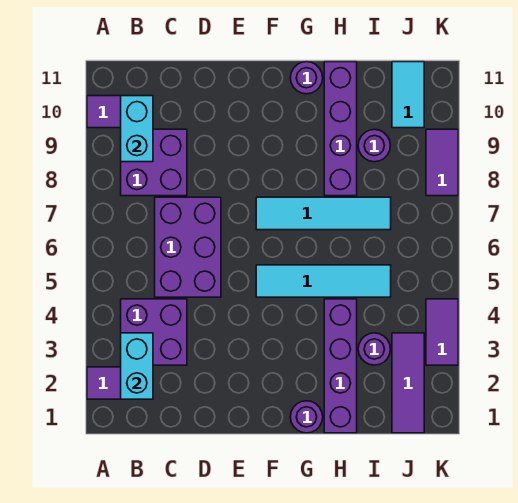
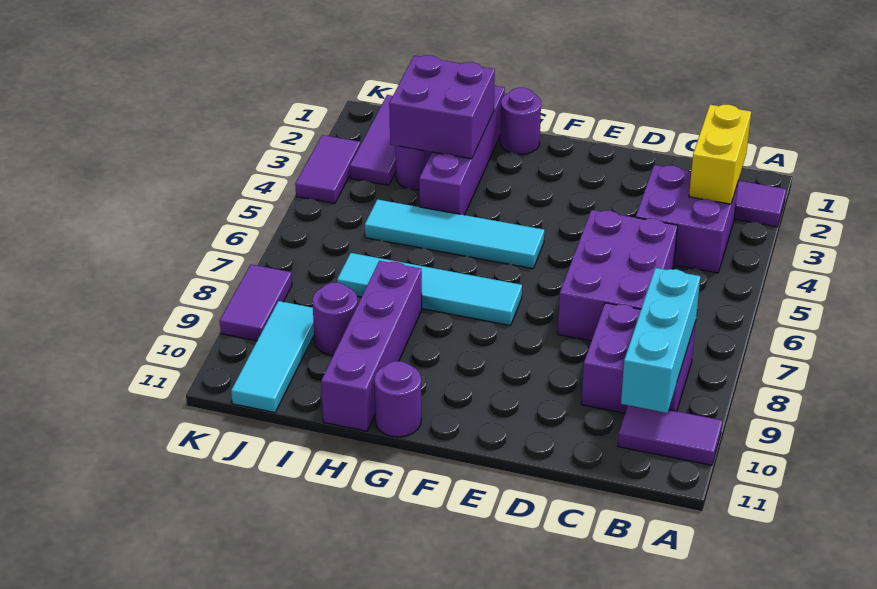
cyan brick B2:B3 level 2 -> yellow brick B2:B3 level 2
cyan brick B9:B10 level 2 -> cyan brick B8:B10 level 2
none -> purple brick H2:I3 level 2
cyan tile J10:J11 level 1 -> cyan tile J9:J11 level 1

